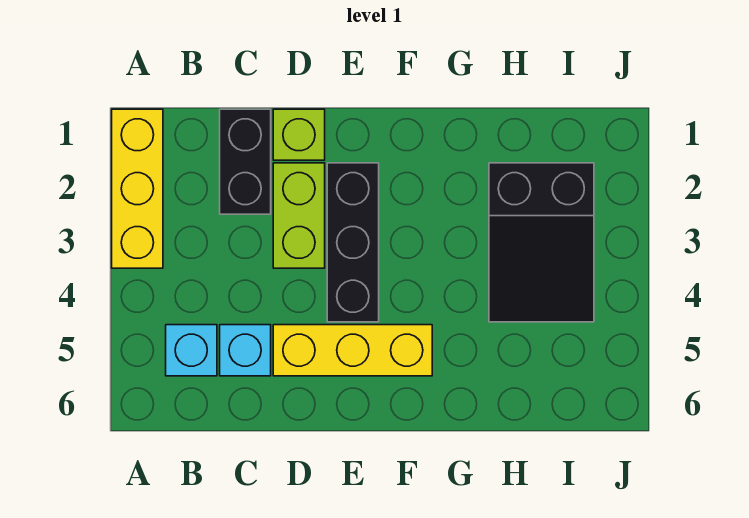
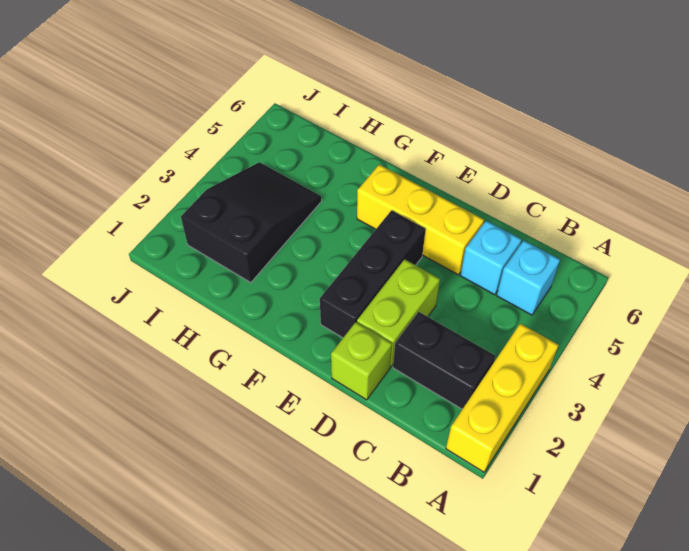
black brick C1:C2 level 1 -> black brick B2:C2 level 1

